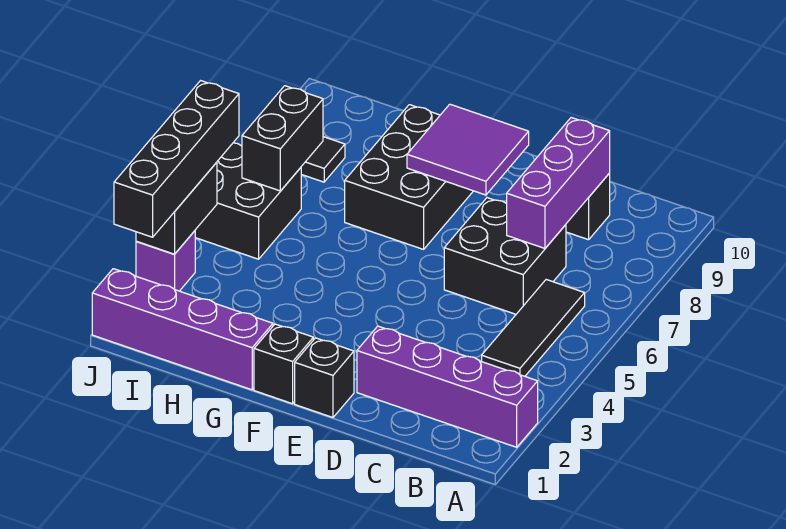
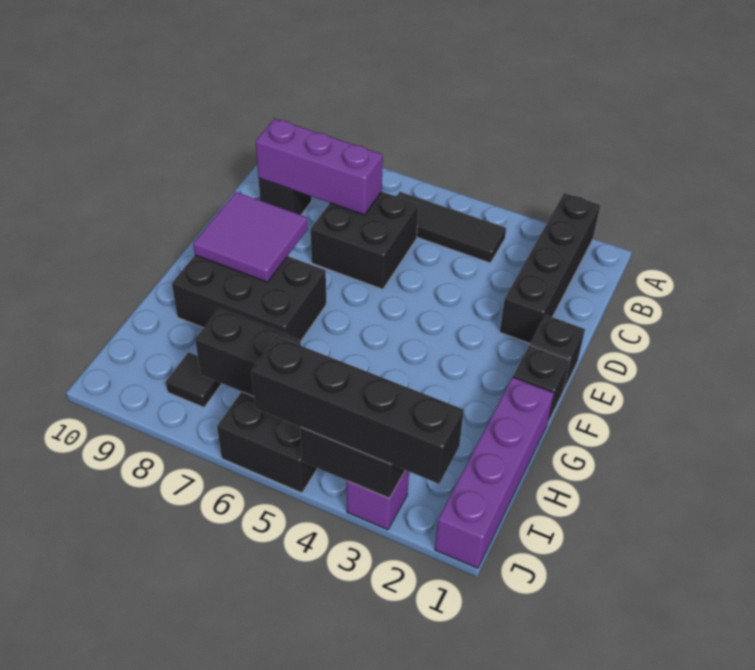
purple brick A2:D2 level 1 -> black brick A2:D2 level 1

